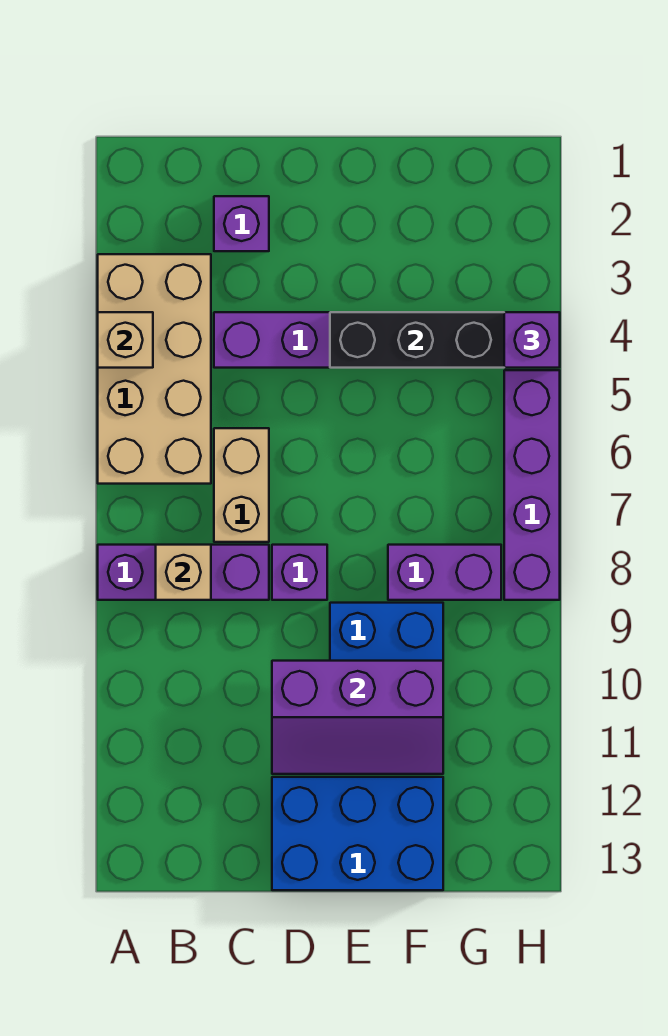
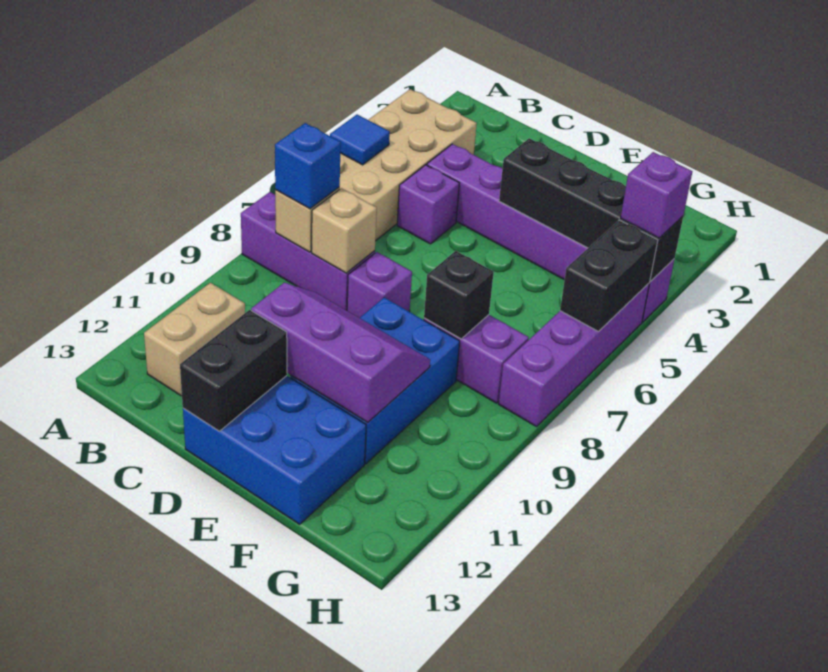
tan brick A4 level 2 -> tan brick C8 level 2
none -> blue tile A5 level 2
none -> blue brick B8 level 3
purple brick C2 level 1 -> purple brick C5 level 1
tan brick C6:C7 level 1 -> tan brick B11:B12 level 1
purple slope D10:F11 level 2 top 10 -> purple slope D10:F11 level 2 top 11
none -> black brick D12:D13 level 2
none -> black brick F8 level 2
none -> black brick H5:H6 level 2

